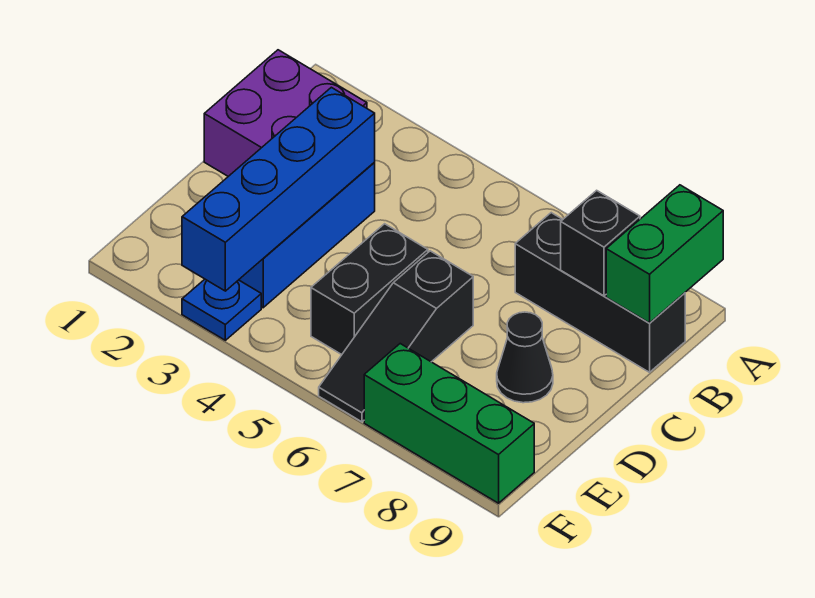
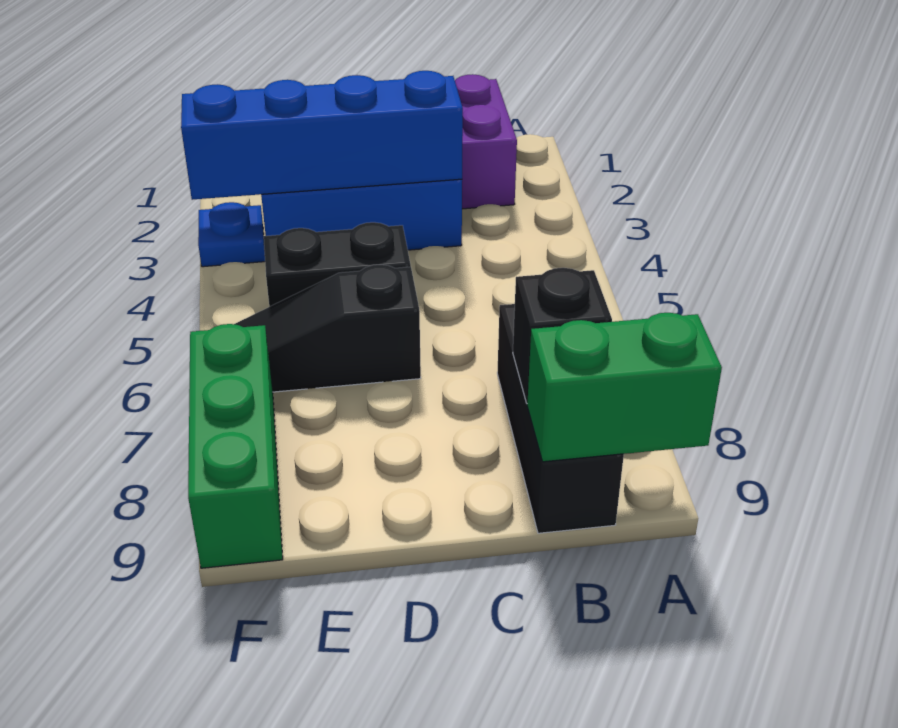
black cone D8 level 1 -> none

